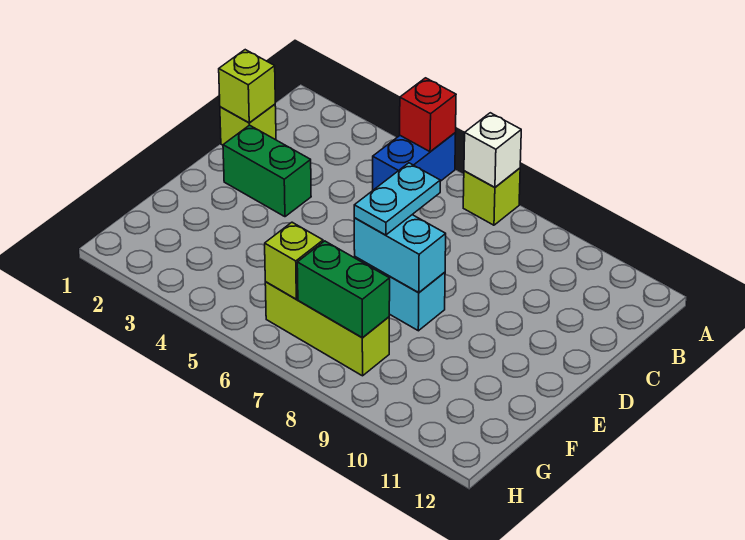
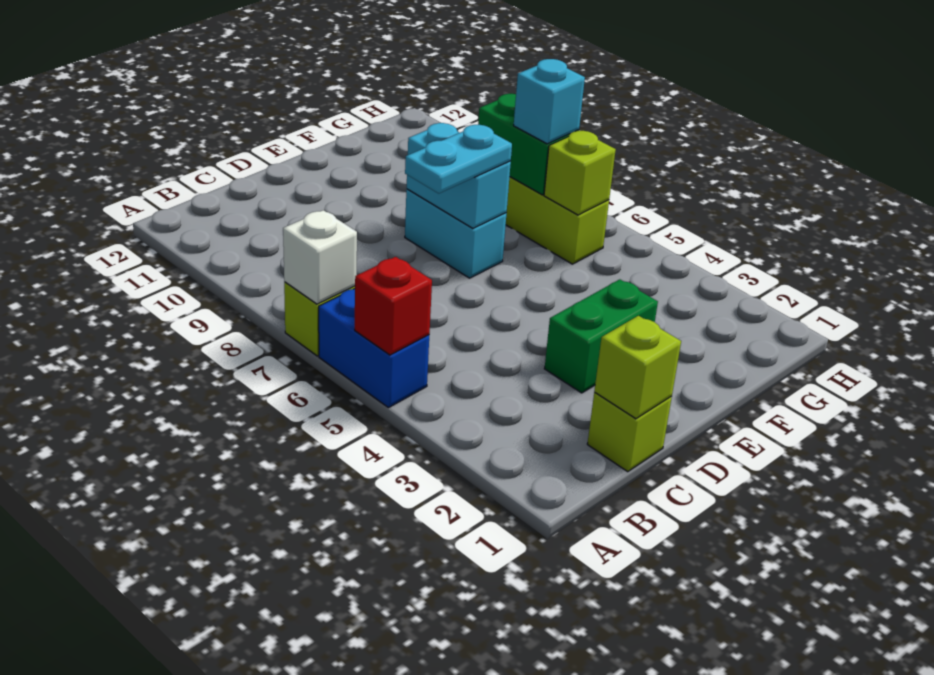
blue brick A5:B5 level 1 -> blue brick A5:A6 level 1
green brick D2:D3 level 1 -> green brick D3:E3 level 1
none -> cyan brick G7 level 3

